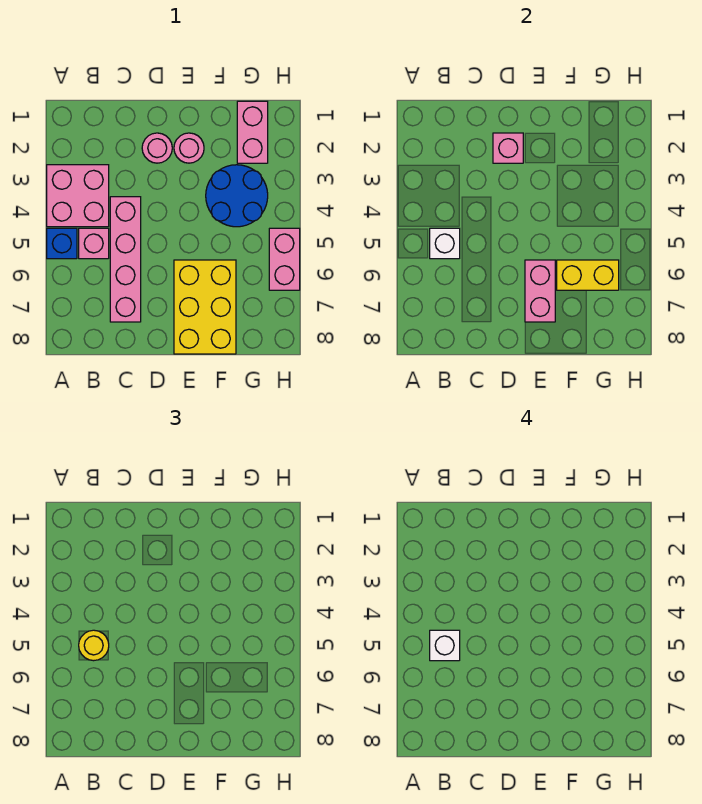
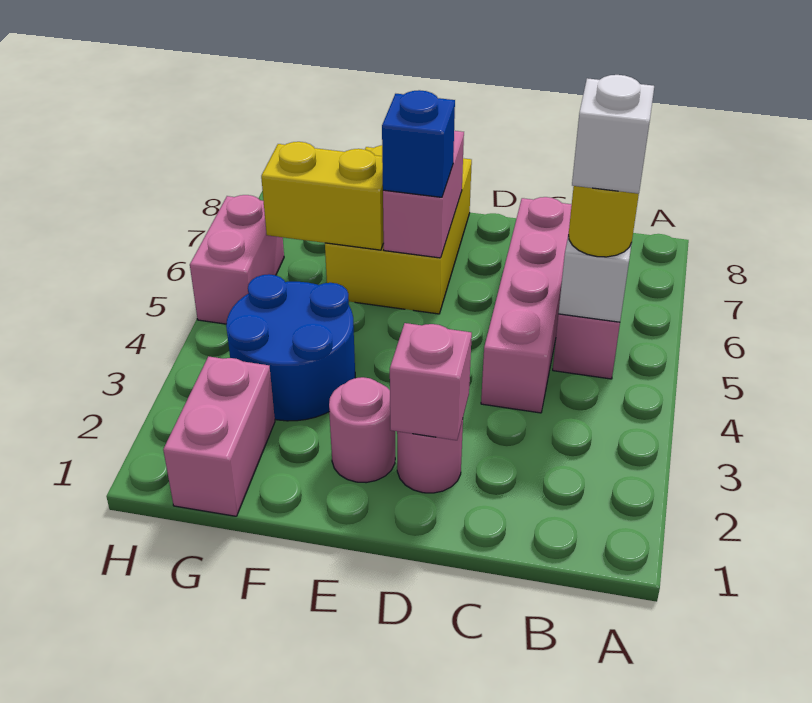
pink brick A3:B4 level 1 -> none
blue brick A5 level 1 -> blue brick E6 level 3

